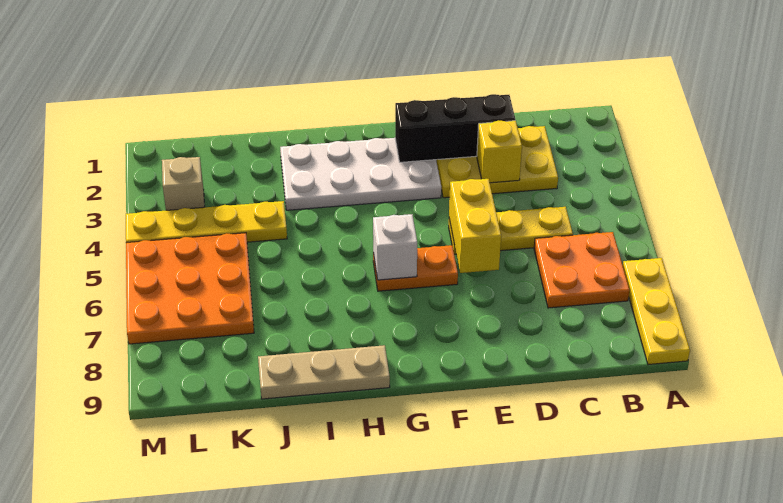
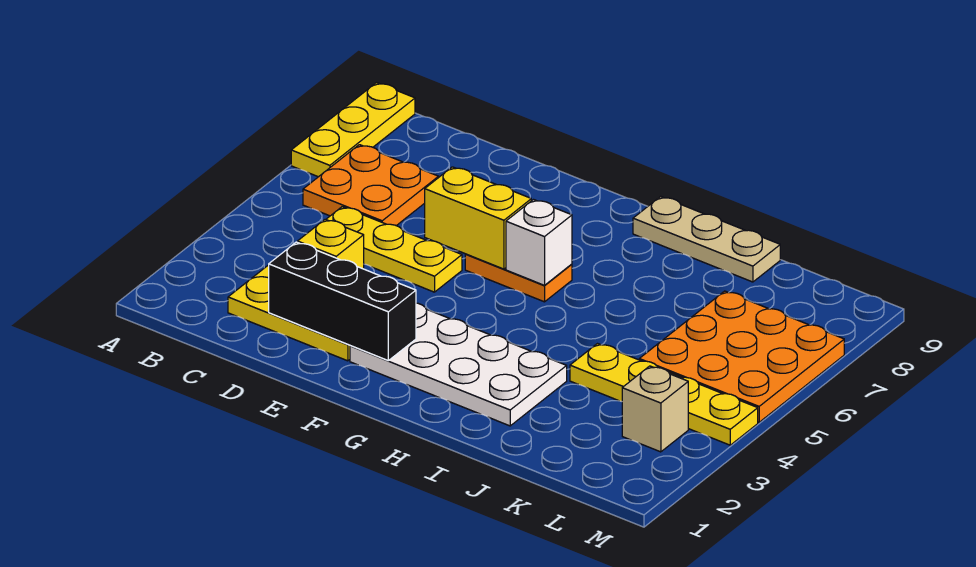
yellow brick E5:E6 level 2 -> yellow brick E6:F6 level 2

